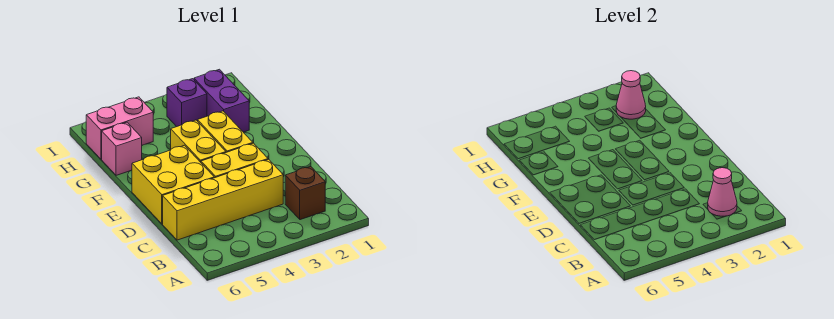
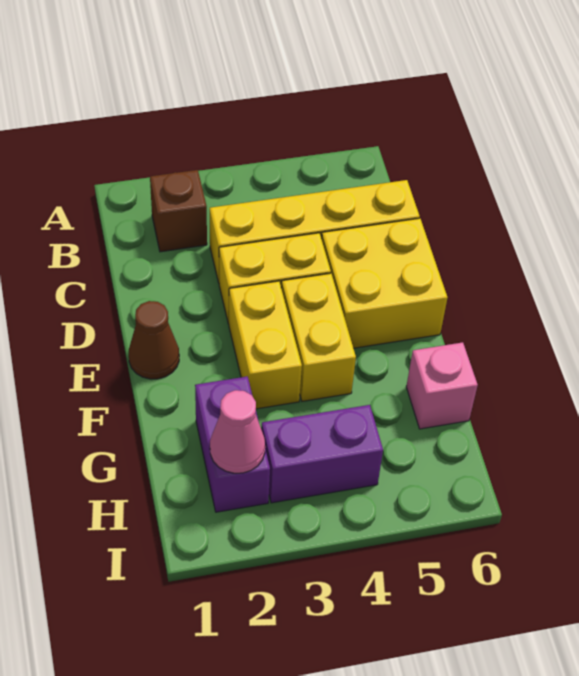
pink cone B2 level 2 -> none
none -> brown cone E1 level 1
purple brick H3 level 1 -> purple brick H3:H4 level 1
pink brick H5:H6 level 1 -> none

